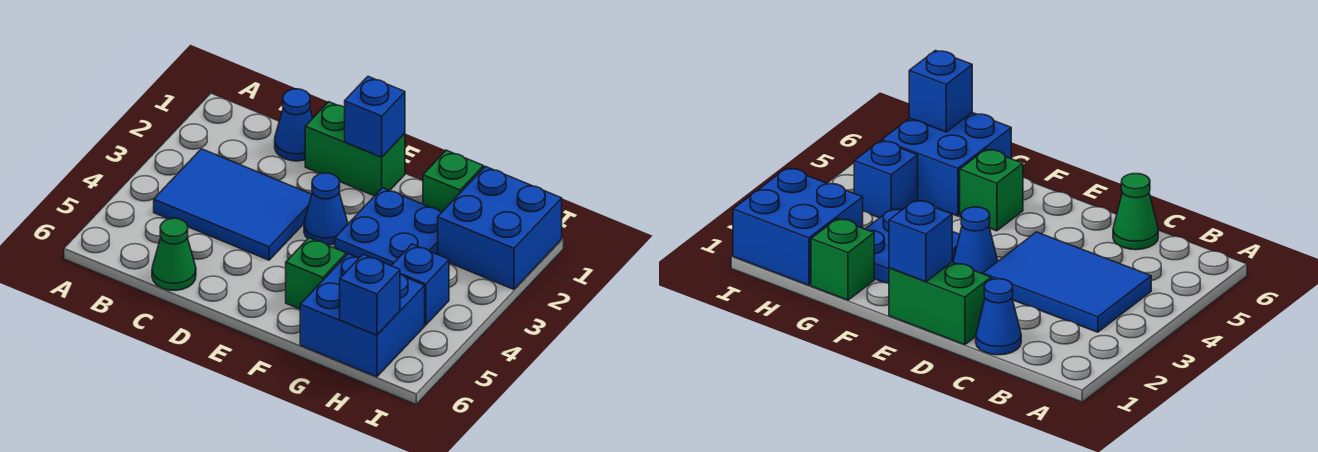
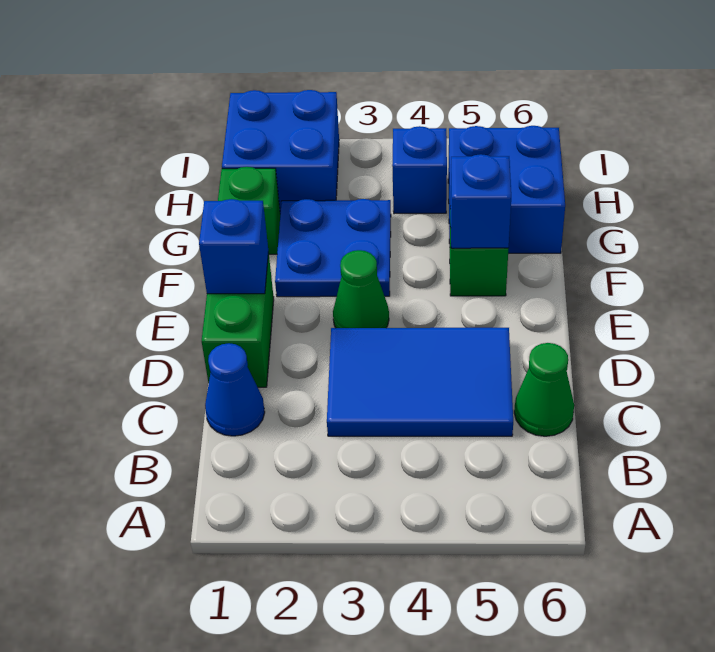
blue tile B3:D4 level 1 -> blue tile C3:D5 level 1
blue cone E3 level 1 -> green cone E3 level 1
blue brick H6 level 2 -> blue brick F5 level 2

